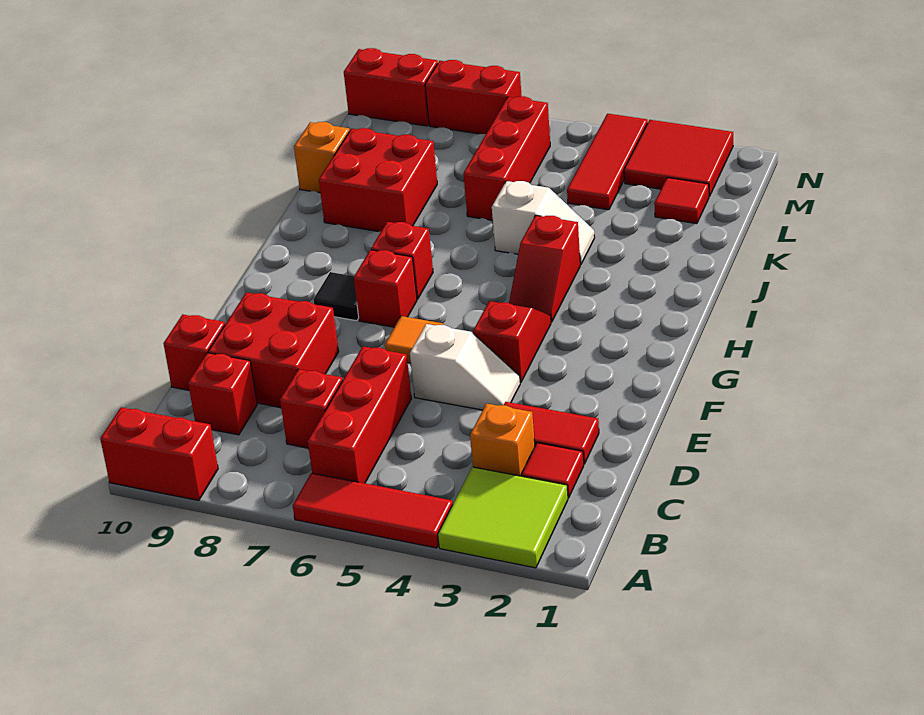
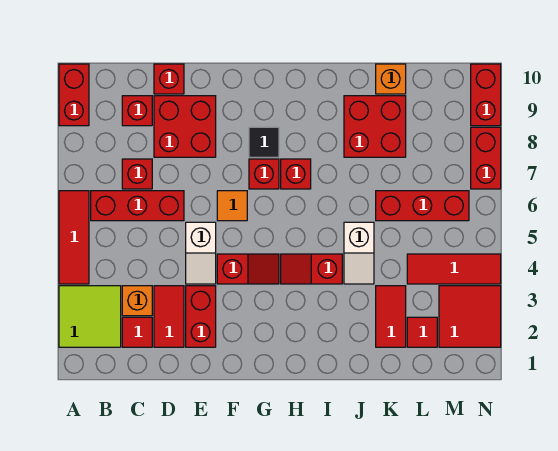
none -> red brick E2:E3 level 1
none -> red tile K2:K3 level 1

